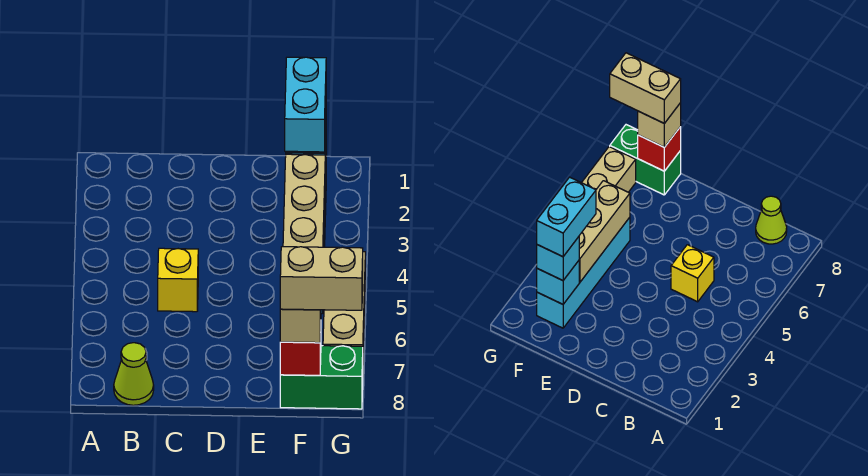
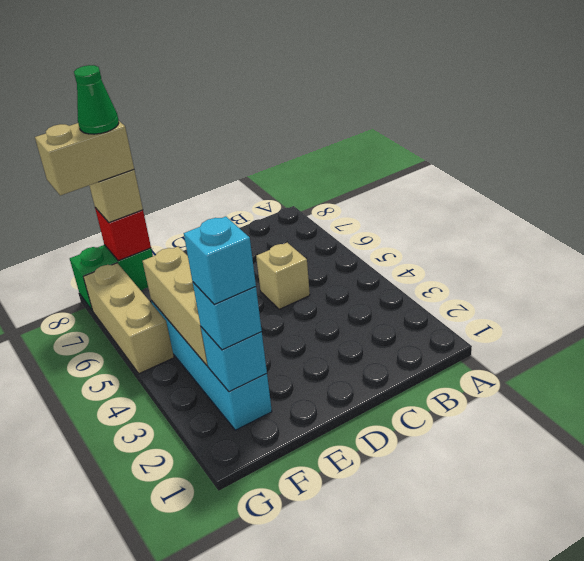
lime cone B8 level 1 -> none
yellow brick C5 level 1 -> tan brick C5 level 1
cyan brick F2:F3 level 4 -> cyan brick F2 level 4
none -> green cone F8 level 5

